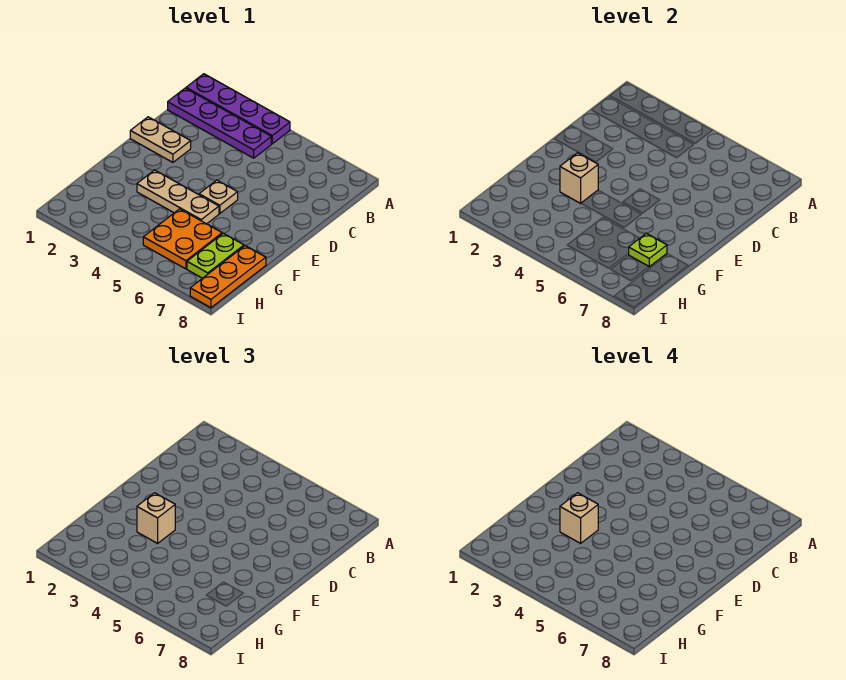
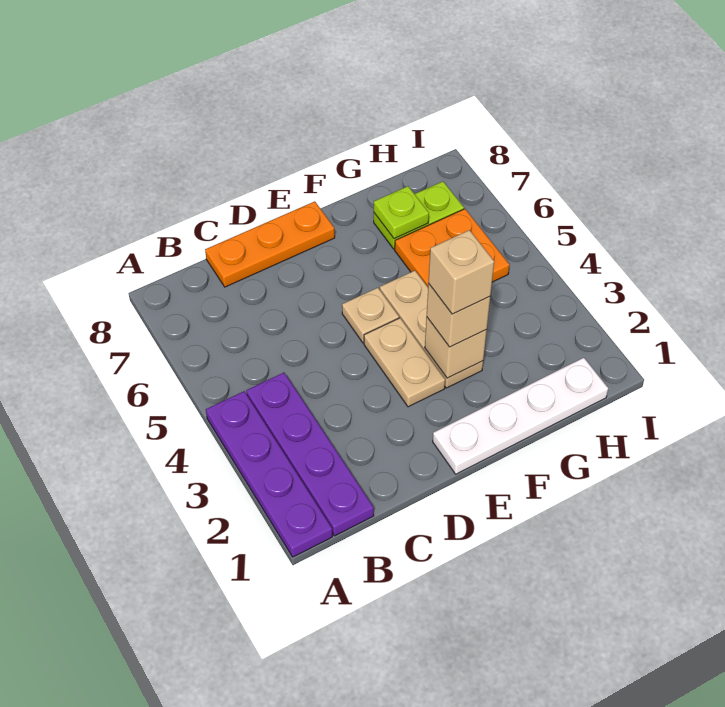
tan plate D1:D2 level 1 -> tan plate E3:E4 level 1
none -> white plate E1:H1 level 1
orange plate G8:I8 level 1 -> orange plate C8:E8 level 1

